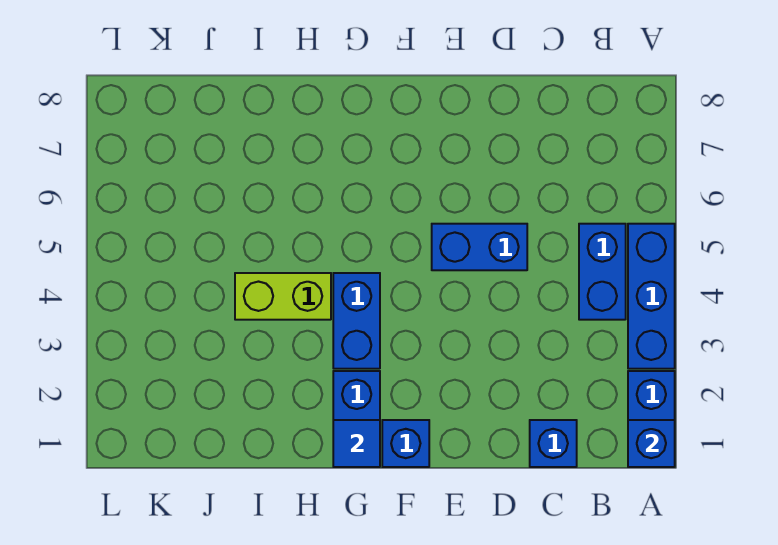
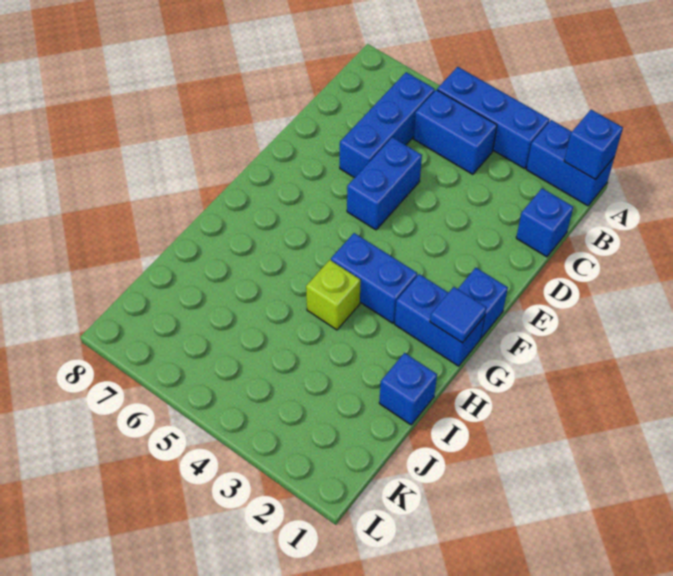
none -> blue brick B6:D6 level 1
lime brick H4:I4 level 1 -> lime brick H4 level 1
none -> blue brick I1 level 1

